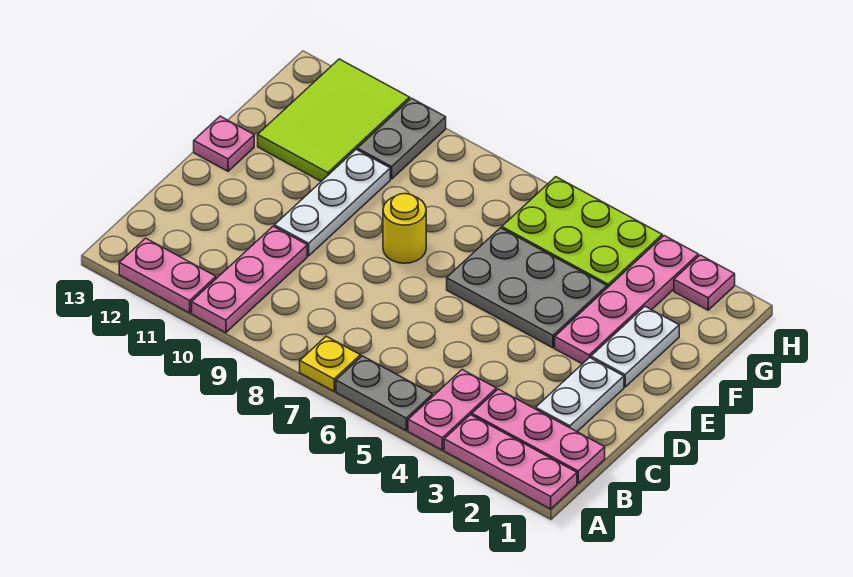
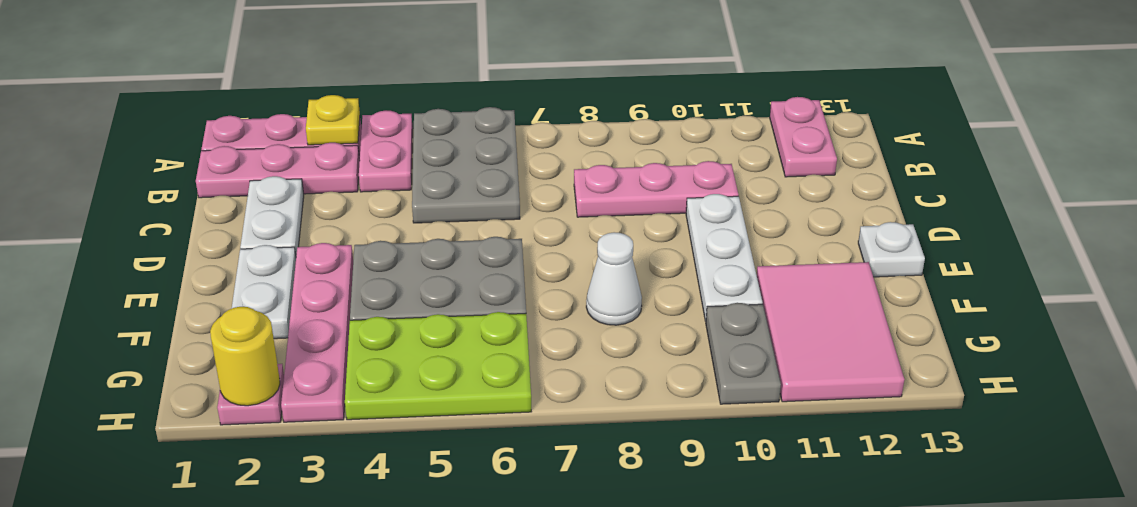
grey plate A5:A6 level 1 -> grey plate A5:C6 level 1
yellow plate A7 level 1 -> yellow plate A3 level 2
pink plate A10:C10 level 1 -> pink plate C8:C10 level 1
pink plate A11:A12 level 1 -> pink plate A12:B12 level 1
yellow round brick E8 level 1 -> yellow round brick H2 level 2
pink plate E13 level 1 -> white plate E13 level 1
none -> white cone F8 level 1
lime tile F11:H12 level 1 -> pink tile F11:H12 level 1

